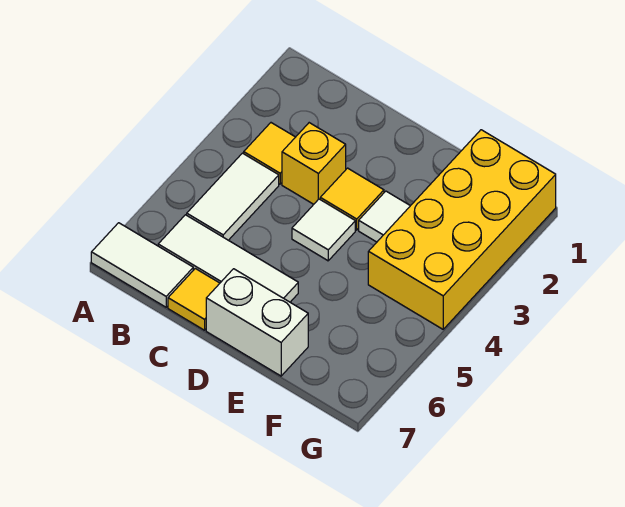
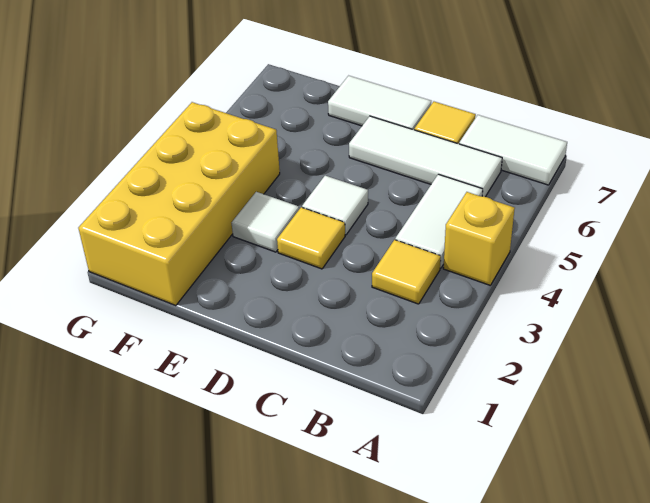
yellow brick C3 level 1 -> yellow brick A4 level 1
white brick D7:E7 level 1 -> white tile D7:E7 level 1

